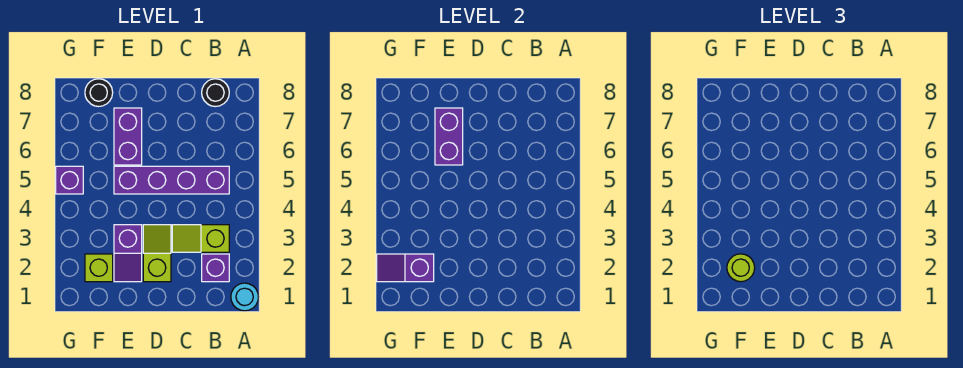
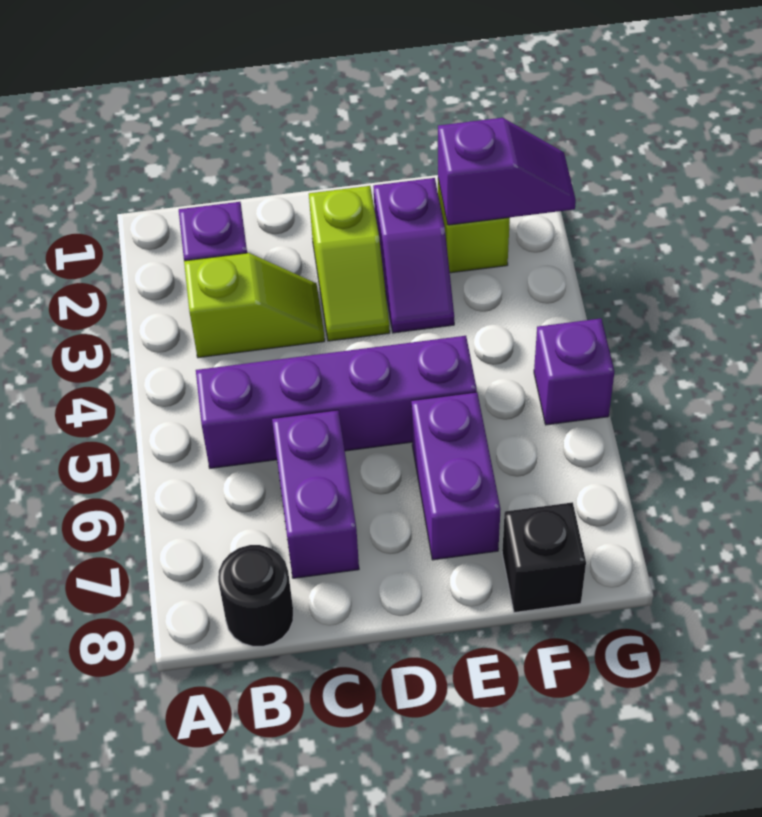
cyan round brick A1 level 1 -> none
purple slope E2:E3 level 1 top 3 -> purple slope E2:E3 level 1 top 2
purple brick E6:E7 level 2 -> purple brick C6:C7 level 1
lime round brick F2 level 3 -> none
black round brick F8 level 1 -> black brick F8 level 1

